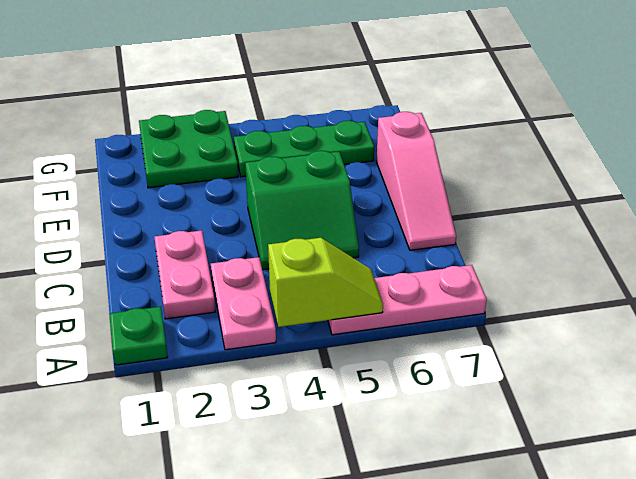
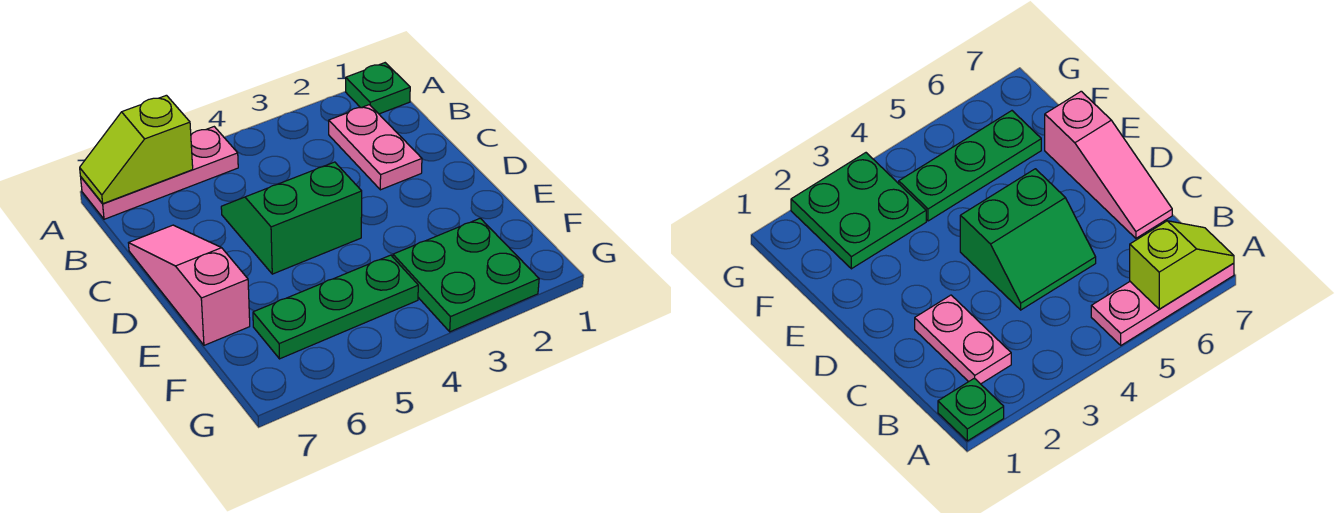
pink plate A3:B3 level 1 -> none
lime slope A4:A5 level 2 top 4 -> lime slope A6:A7 level 2 top 6

